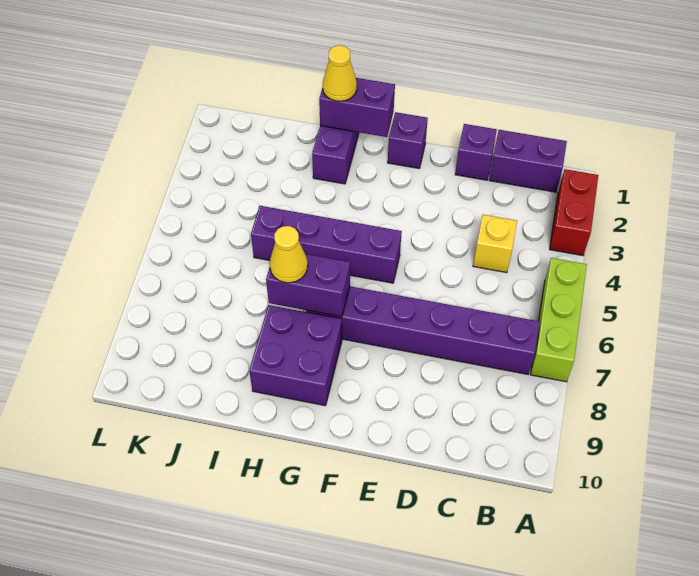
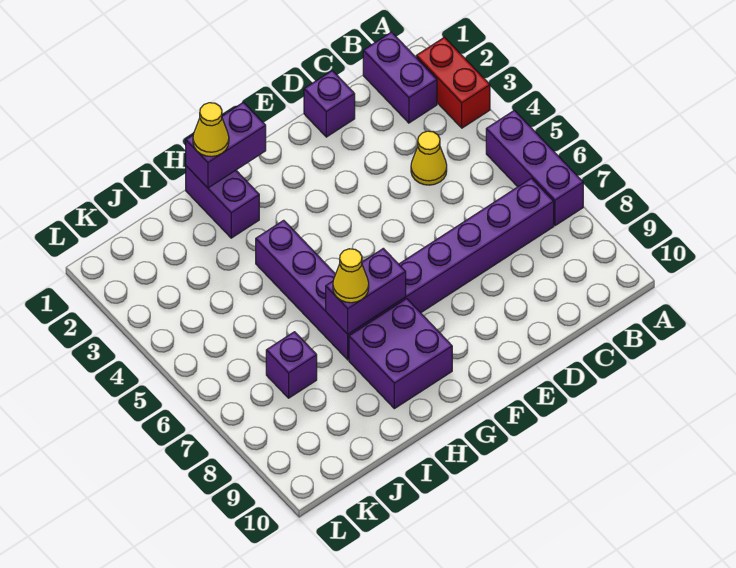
lime brick A5:A7 level 1 -> purple brick A5:A7 level 1
purple brick B1:C1 level 1 -> purple brick B1:B2 level 1
yellow brick C4 level 1 -> yellow cone C4 level 1
purple brick F1 level 1 -> purple brick J7 level 1
purple brick F5:I5 level 1 -> purple brick H4:H7 level 1

